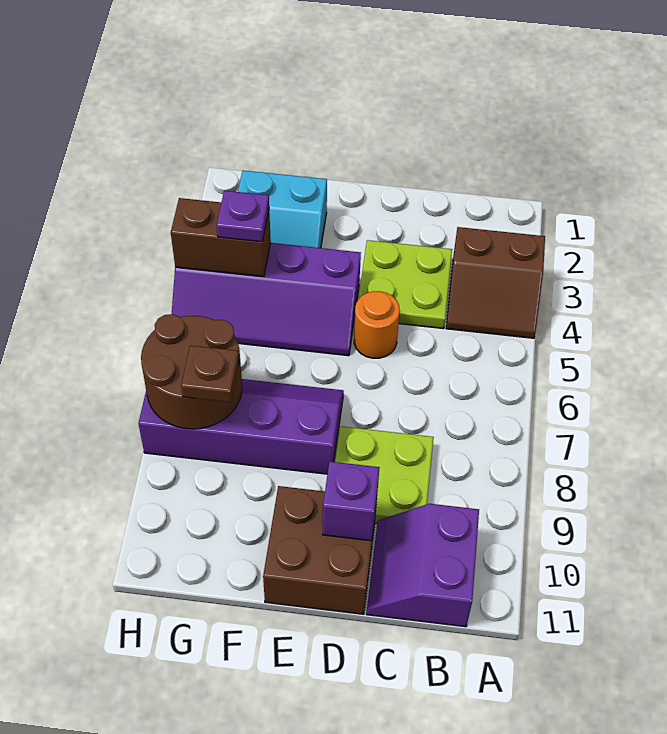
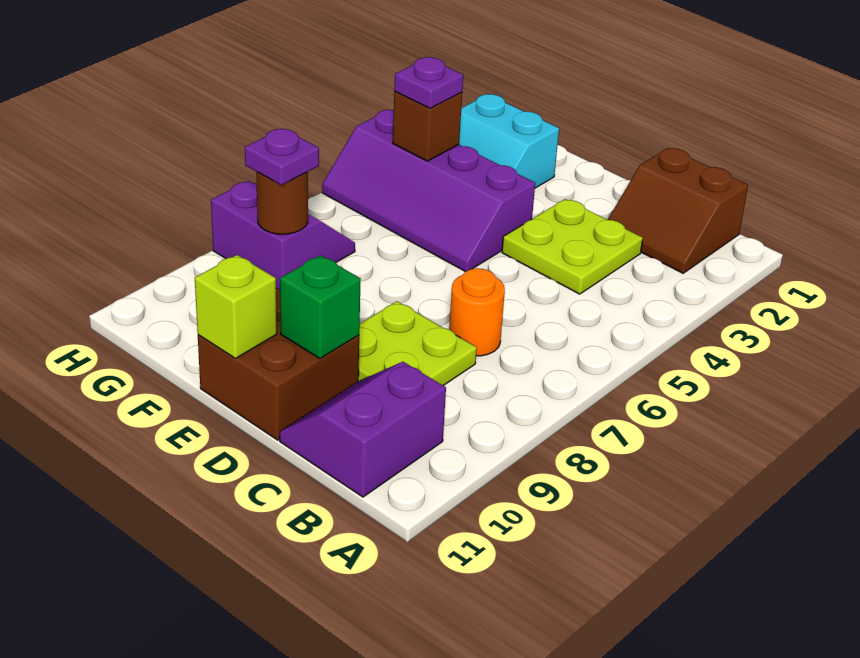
brown slope A3:B4 level 1 top 3 -> brown slope B1:C2 level 1 top 1
orange round brick D5 level 1 -> orange round brick C7 level 1
purple brick D10 level 2 -> green brick D10 level 2
purple slope E7:H8 level 1 top 8 -> purple slope G7:H8 level 1 top 8
none -> lime brick E11 level 2
brown brick G4:H4 level 2 -> brown brick G4 level 2
brown round brick G7:H8 level 2 -> brown round brick G8 level 2
brown plate G8 level 3 -> purple plate G8 level 3

